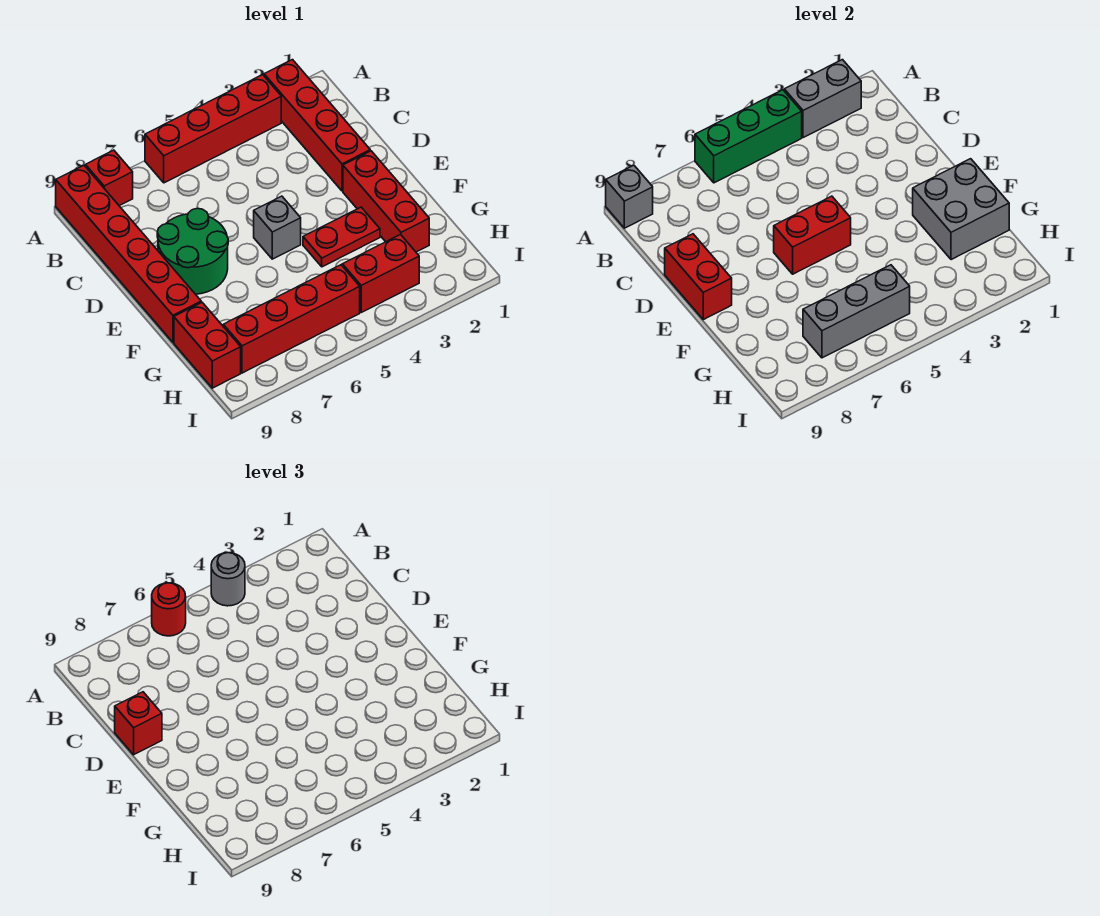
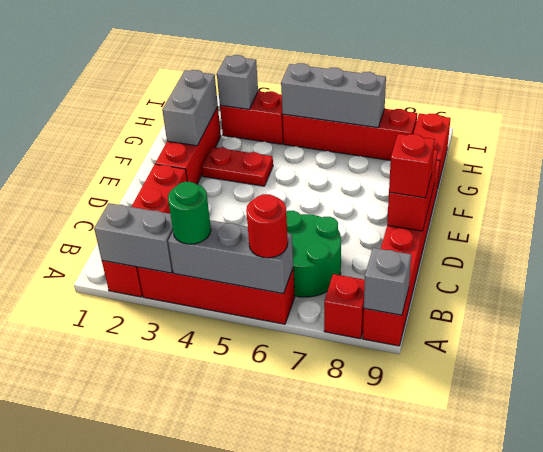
green brick A4:A6 level 2 -> grey brick A4:A6 level 2
grey round brick A4 level 3 -> green round brick A4 level 3
green round brick D7:E8 level 1 -> green round brick B6:C7 level 1
grey brick E5 level 1 -> grey brick H3 level 2
red brick E5:E6 level 2 -> none
grey brick F1:G2 level 2 -> grey brick F2:G2 level 2

